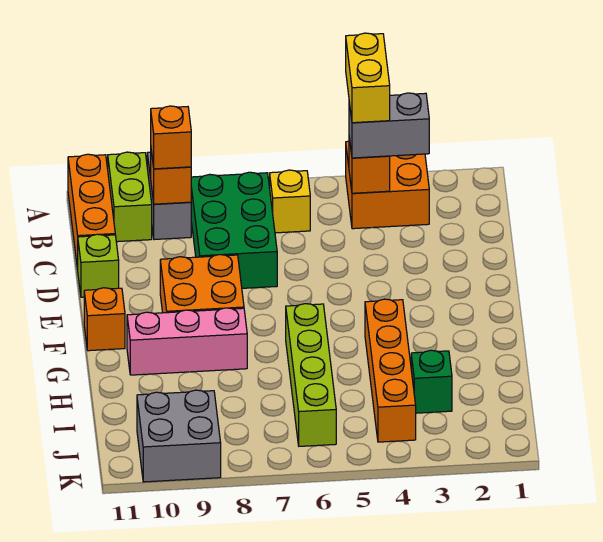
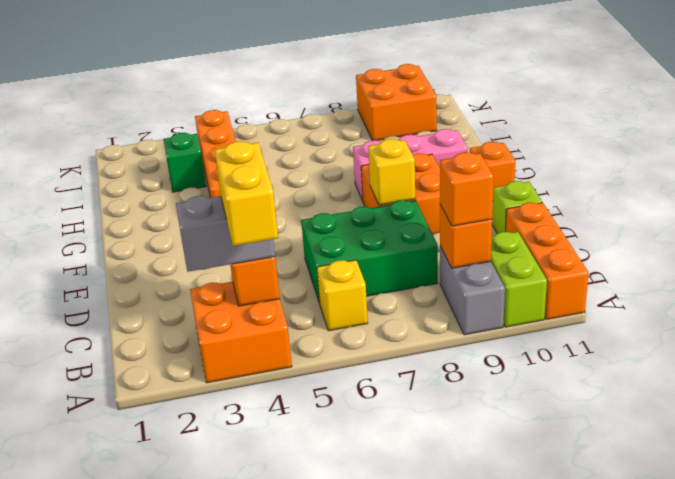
green brick B7:D8 level 1 -> green brick C6:D8 level 1
none -> yellow brick E8 level 2
lime brick G6:J6 level 1 -> none
grey brick J9:K10 level 1 -> orange brick J9:K10 level 1

